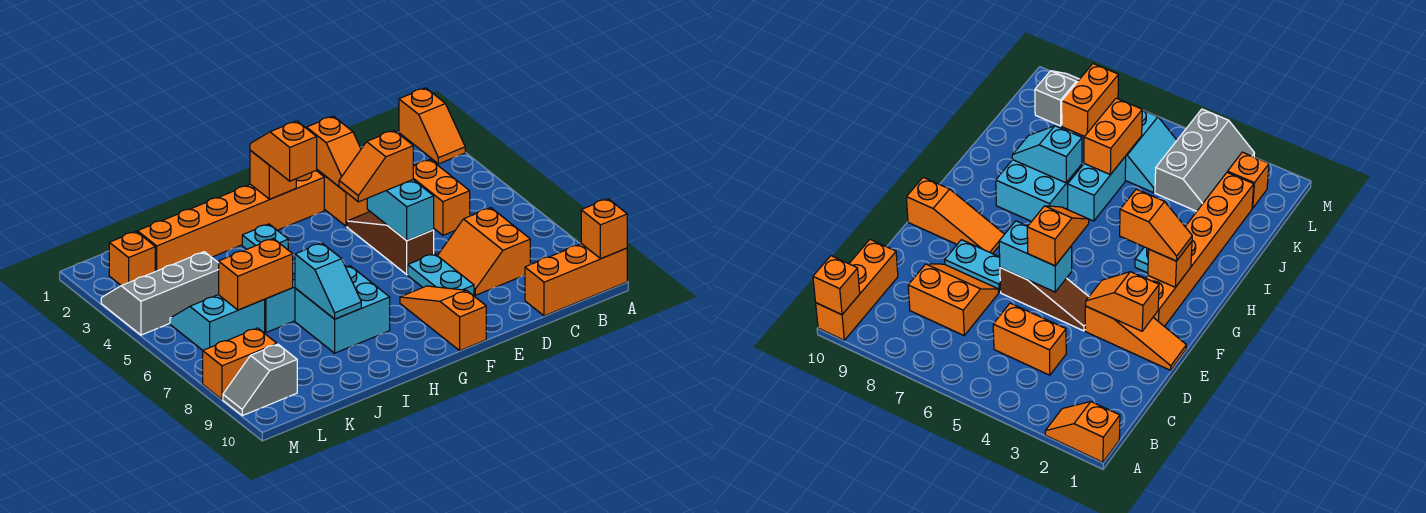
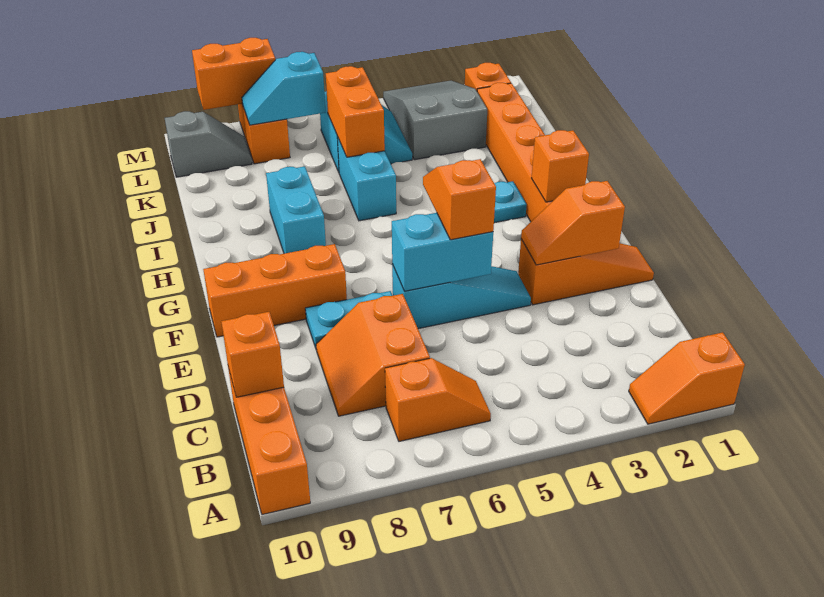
orange brick A10 level 2 -> orange brick C10 level 2
orange brick C4:C5 level 1 -> orange brick M8:M9 level 2
orange slope C7:D8 level 1 top C -> orange slope C7:D8 level 1 top 7
brown slope E4:E6 level 1 top 6 -> cyan slope E4:E6 level 1 top 6
orange slope F8:F10 level 1 top 10 -> orange brick F8:F10 level 1
orange slope G2:G3 level 3 top 3 -> orange slope B6:B7 level 1 top 7
cyan brick H7:I8 level 1 -> cyan brick H8:I8 level 1
cyan slope I7:I8 level 2 top 7 -> cyan slope L7:L8 level 2 top 7
grey slope K3:M4 level 1 top 4 -> grey slope K3:M4 level 1 top K
grey slope L9:M9 level 1 top L -> grey slope L9:L10 level 1 top 10

